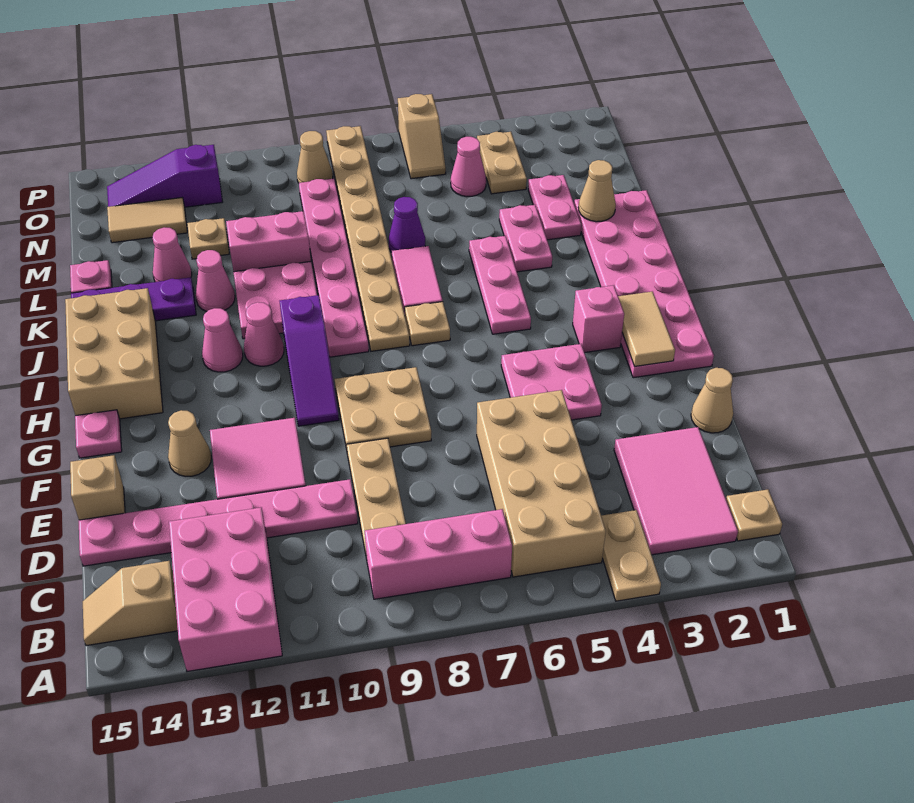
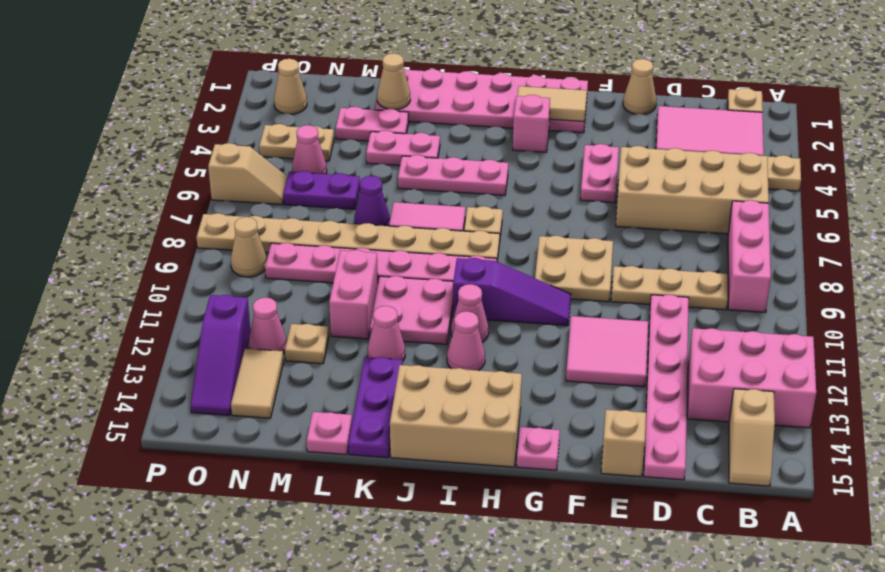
pink plate F4:G5 level 1 -> pink plate F4:F5 level 1
tan cone F13 level 1 -> tan cone O2 level 1
pink cone L13 level 1 -> pink cone N12 level 1
none -> purple plate M6:N6 level 1

